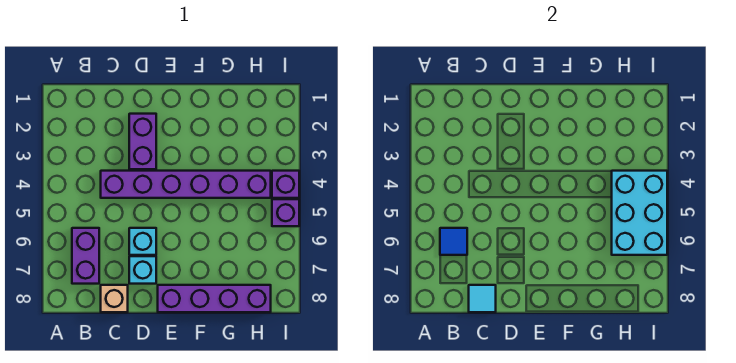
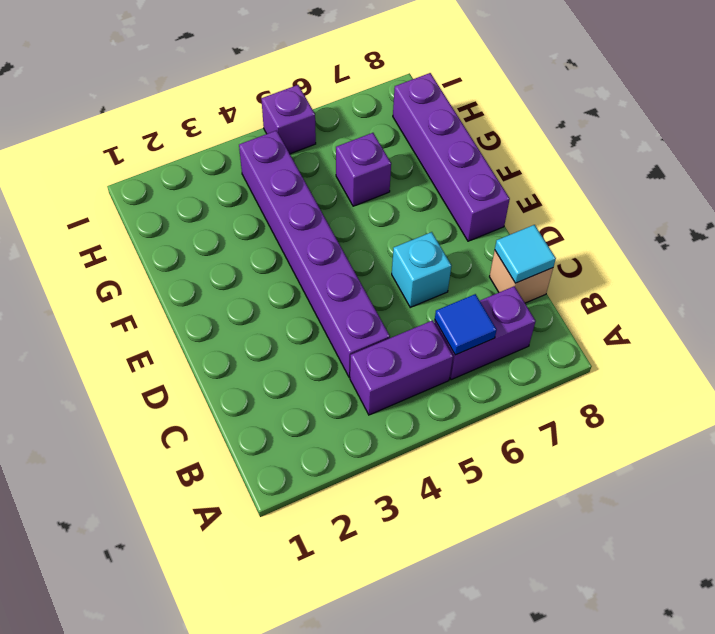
purple brick D2:D3 level 1 -> purple brick B4:B5 level 1
cyan brick D7 level 1 -> none
cyan brick H4:I6 level 2 -> none
purple brick I4 level 1 -> purple brick G6 level 1

